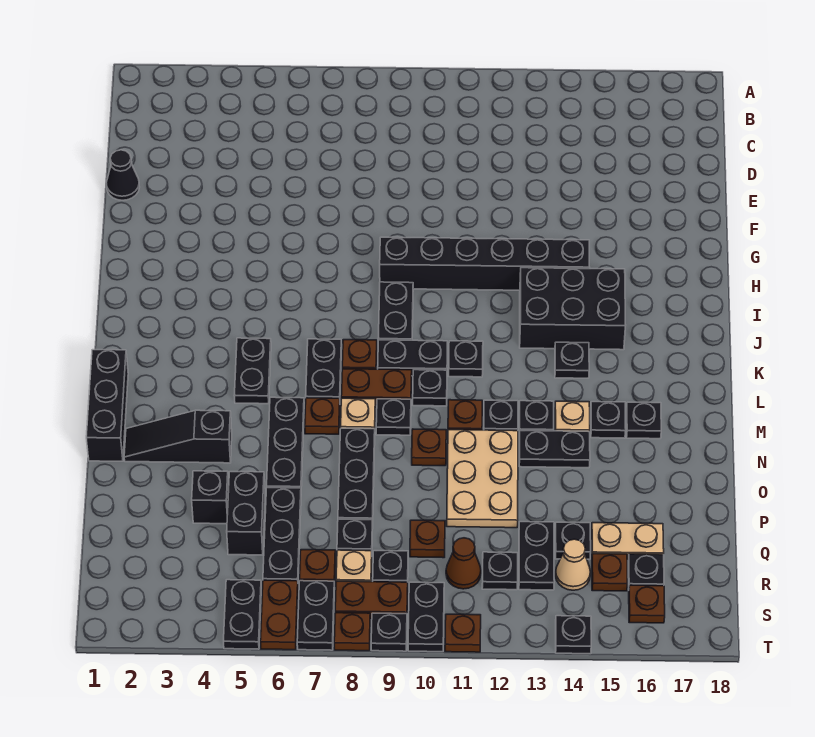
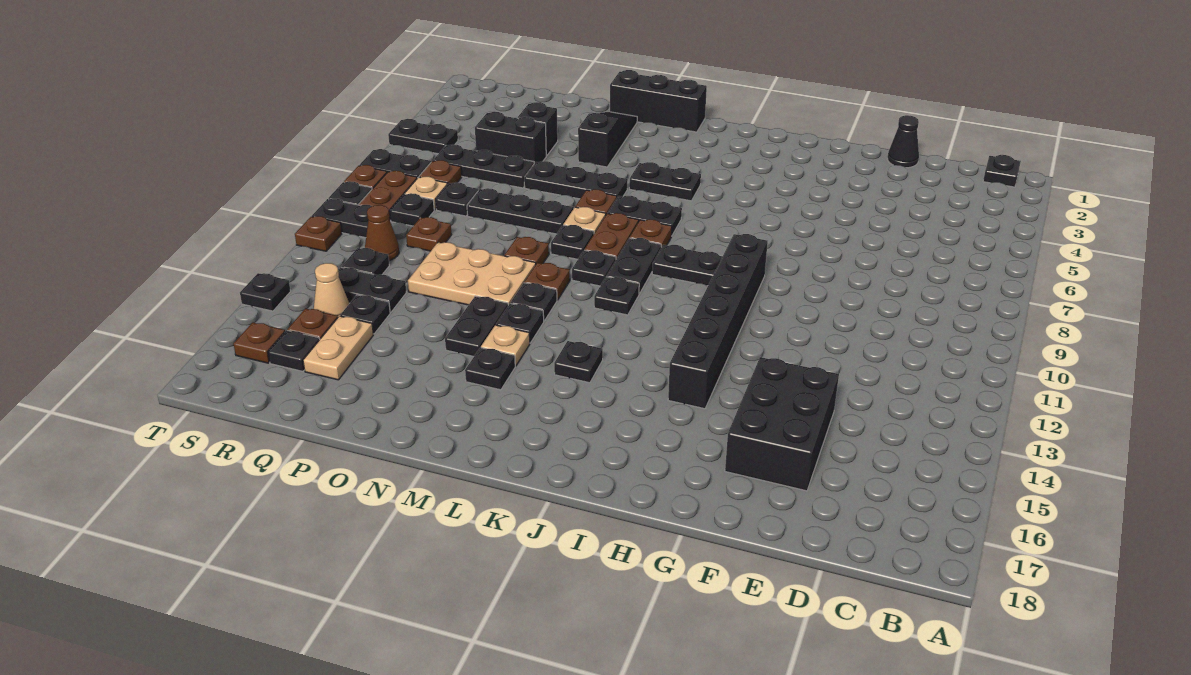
black brick I13:J15 level 1 -> black brick E14:F16 level 1
black plate M16 level 1 -> black plate B1 level 1
brown plate S6:T6 level 1 -> none

